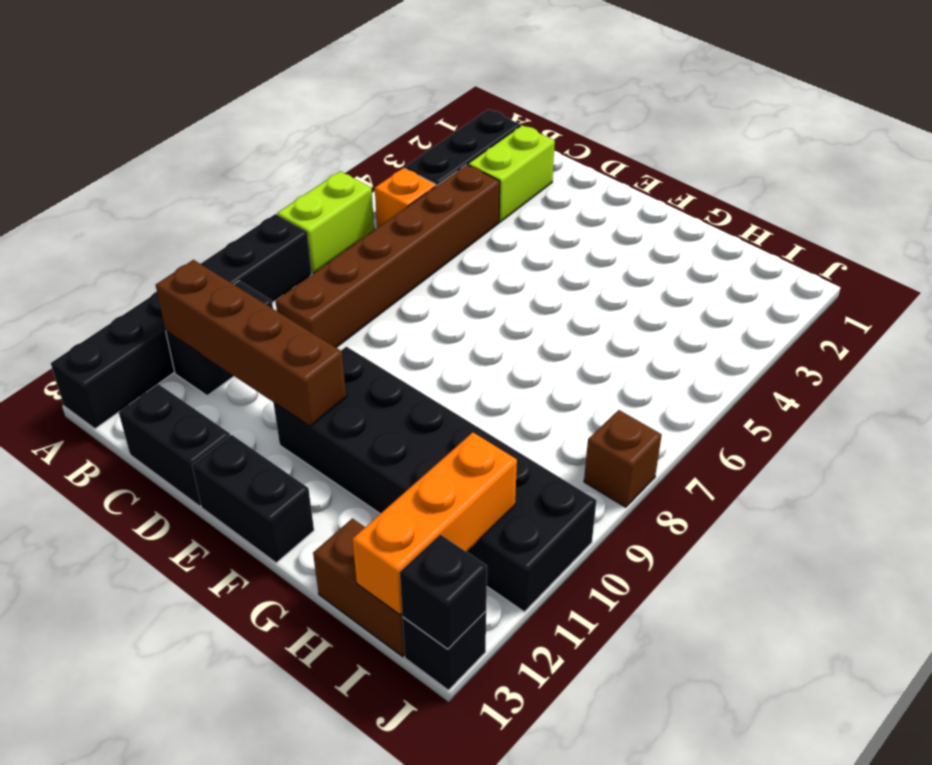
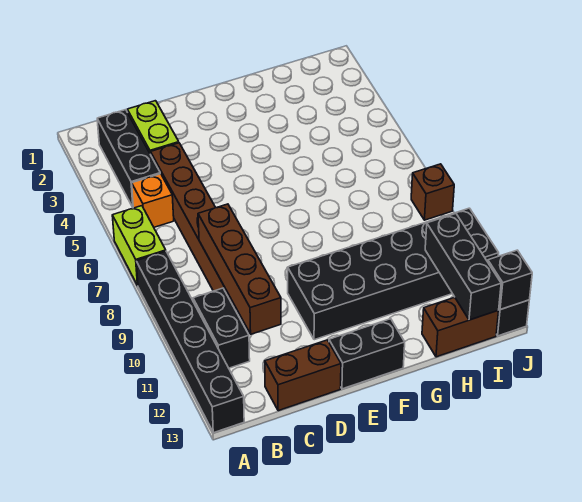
brown brick B11:E11 level 2 -> brown brick C8:C11 level 2
black brick C13:D13 level 1 -> brown brick C13:D13 level 1
orange brick I11:I13 level 2 -> black brick I11:I13 level 2

